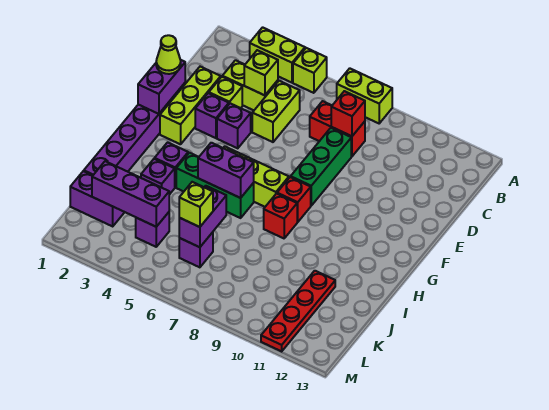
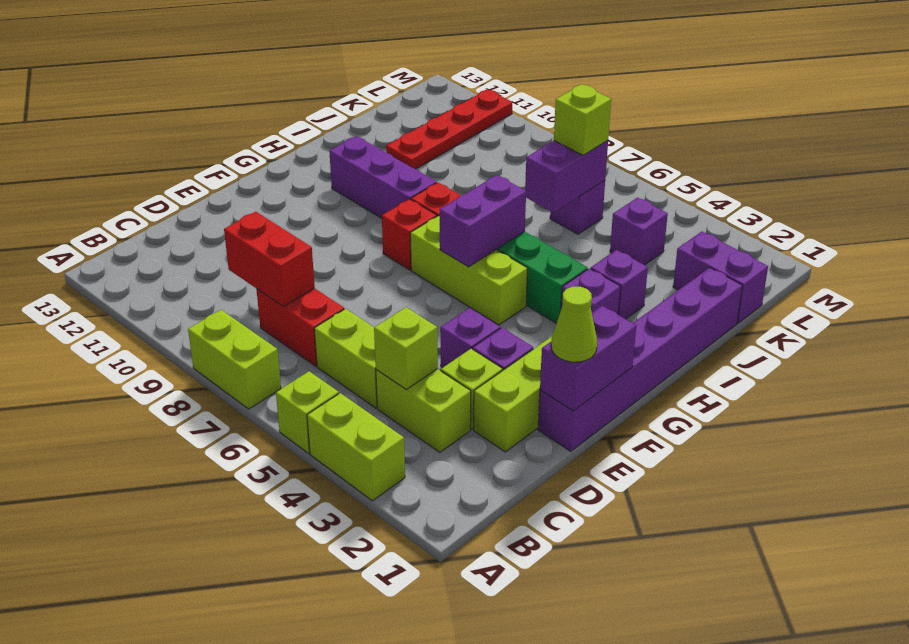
lime brick C5:D5 level 1 -> lime brick C5:C6 level 1
red brick C8 level 2 -> red brick C8:C9 level 2
green brick D8:F8 level 1 -> none
purple brick H5:H6 level 2 -> purple brick G6:H6 level 2
purple brick K2:K4 level 2 -> purple brick H9:H11 level 1

